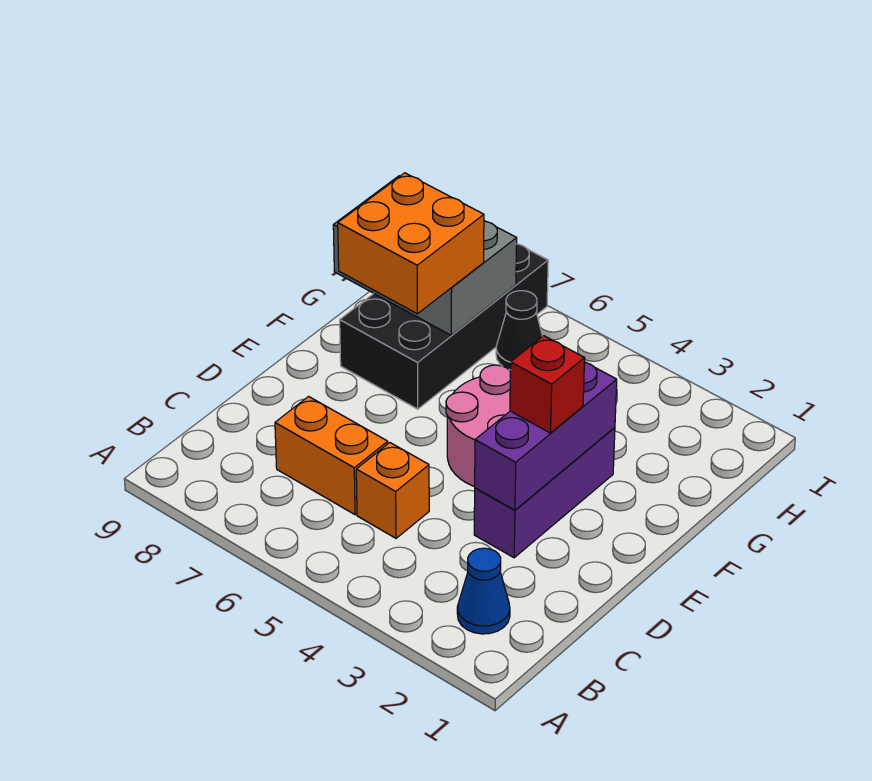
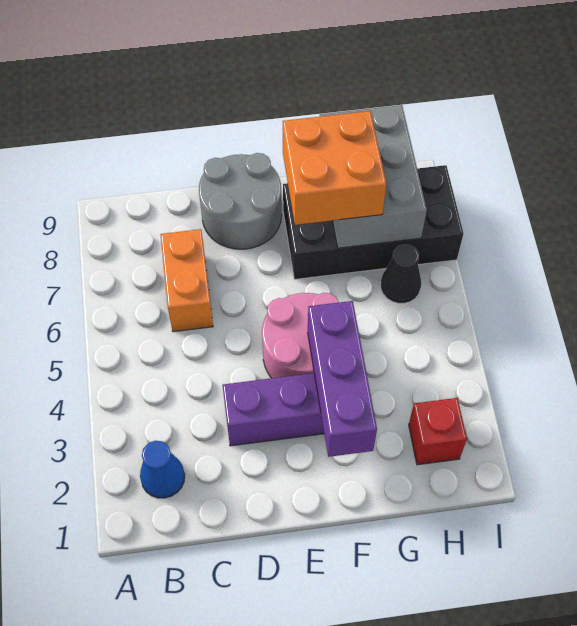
orange brick C5 level 1 -> none
purple brick D3:F3 level 2 -> purple brick F2:F4 level 2
none -> grey round brick D8:E9 level 1
red brick E3 level 3 -> red brick H2 level 1

